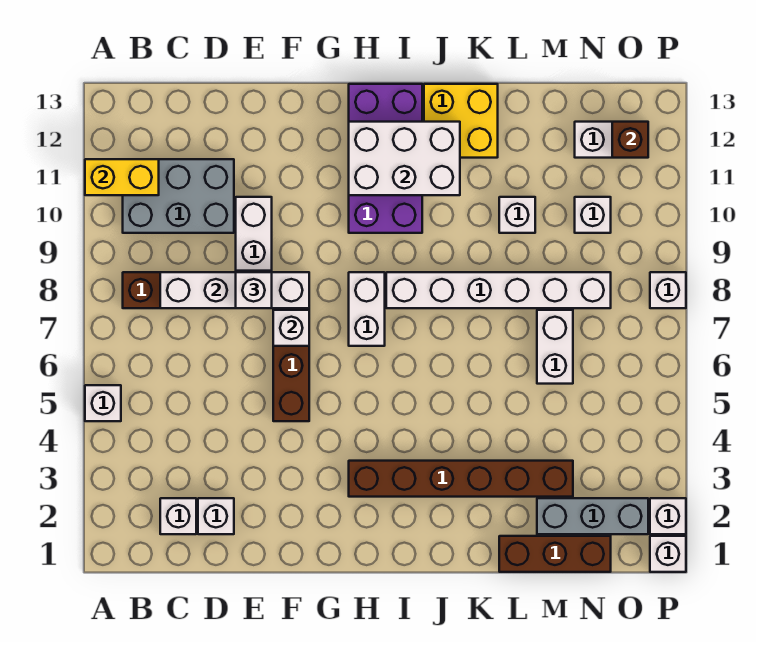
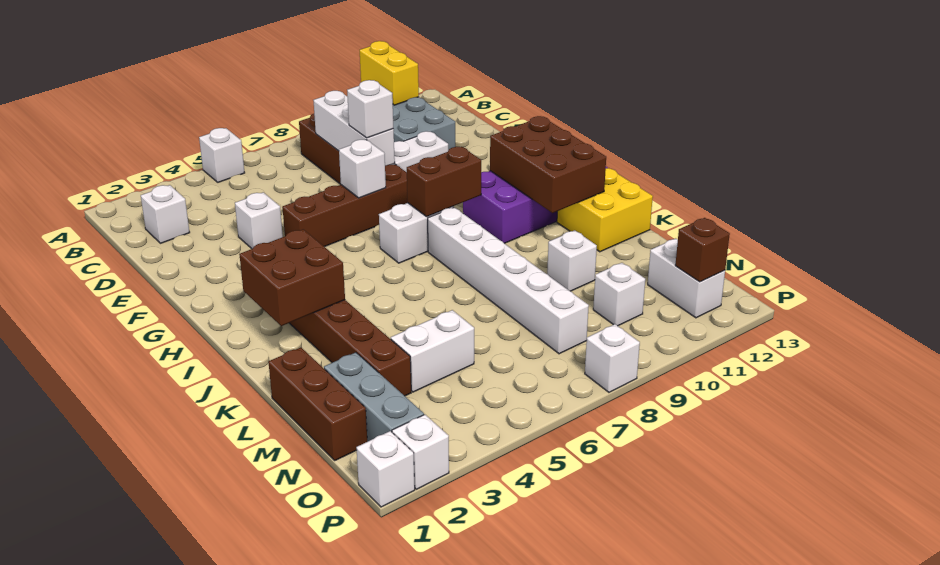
white brick C8:F8 level 2 -> white brick C8:E8 level 2
white brick D2 level 1 -> white brick E4 level 1
none -> brown brick H8:H9 level 2
white brick H11:J12 level 2 -> brown brick H11:J12 level 2
none -> brown brick I2:J3 level 2
white brick M6:M7 level 1 -> white brick M4:M5 level 1

